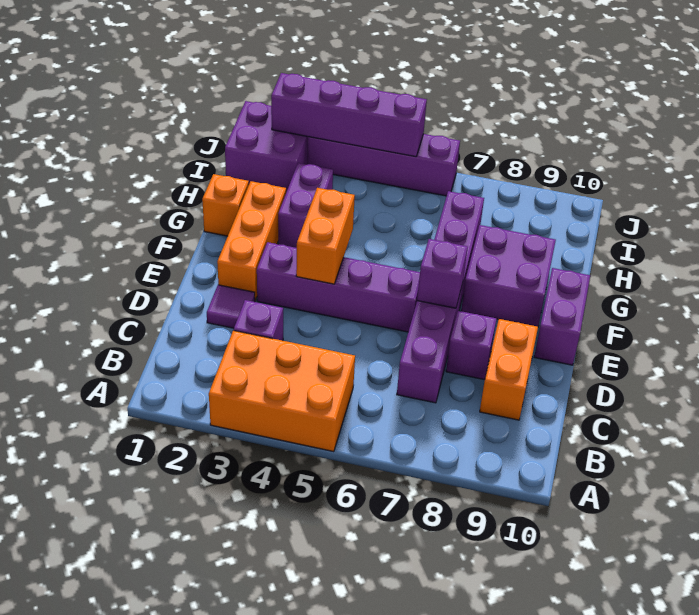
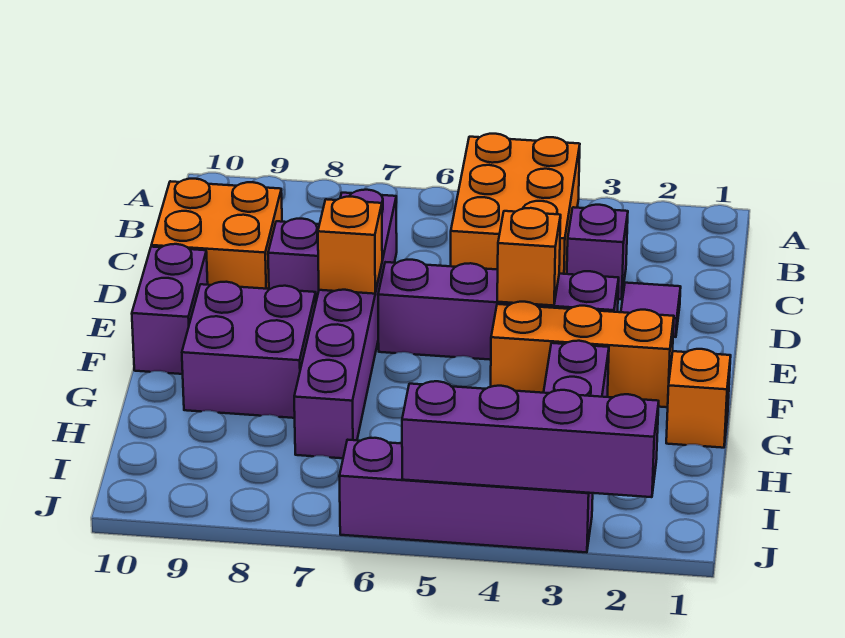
orange brick A3:B5 level 1 -> orange brick A4:C5 level 1
orange brick C9:D9 level 1 -> orange brick C9:D10 level 1
orange brick E2:G2 level 1 -> orange brick F2:F4 level 1
orange brick E4:F4 level 2 -> orange brick E4 level 2
purple brick E7 level 2 -> orange brick E7 level 2
purple brick I1:J2 level 1 -> none

